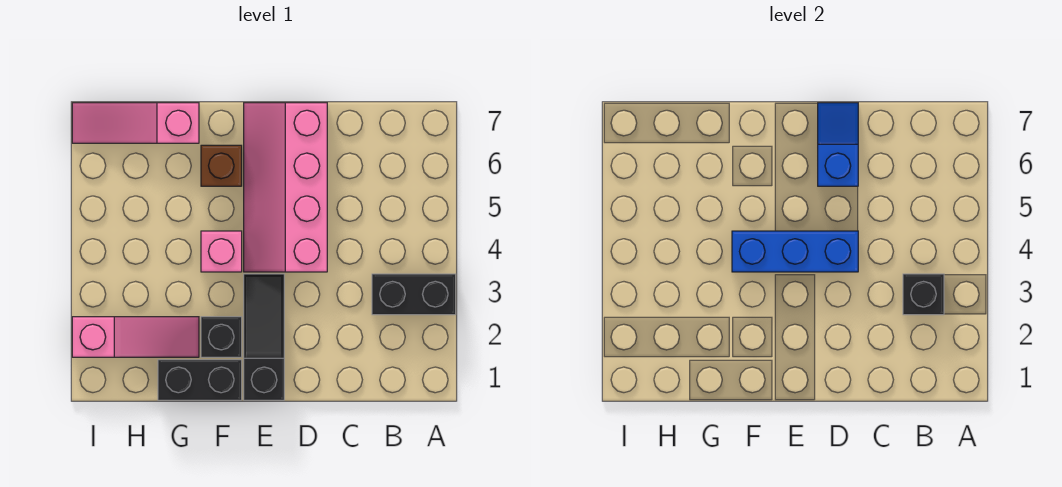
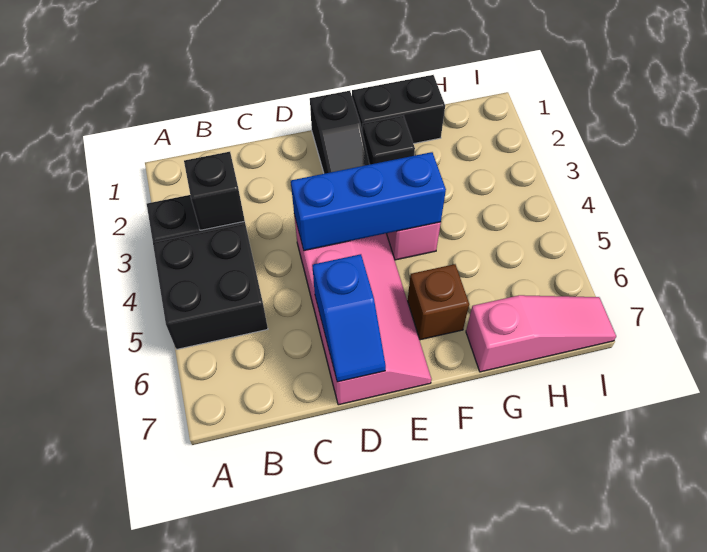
none -> black brick A4:B5 level 1
pink slope G2:I2 level 1 top I -> none

